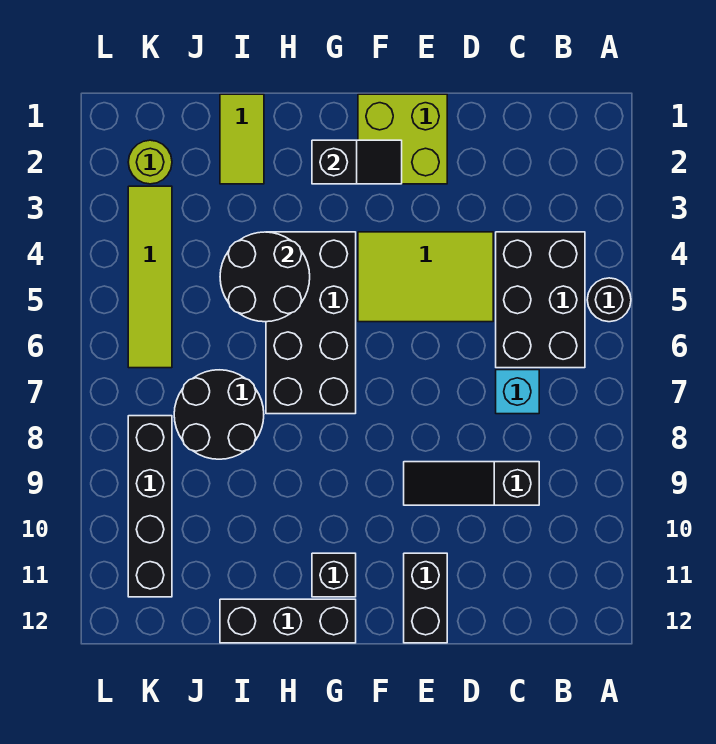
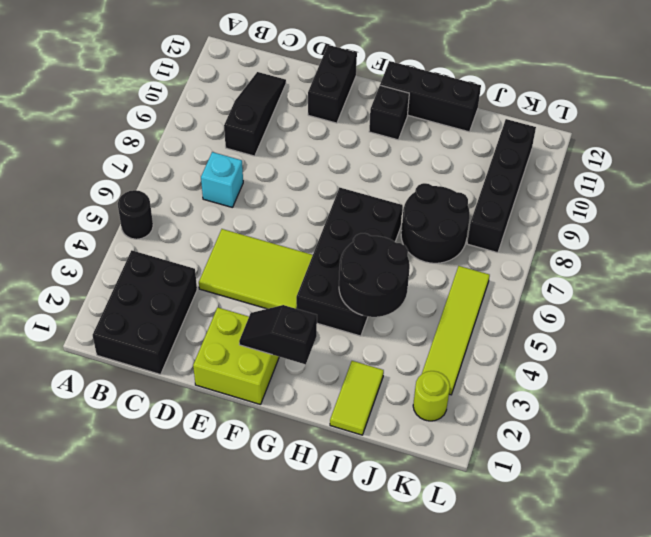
black brick B4:C6 level 1 -> black brick B1:C3 level 1
black slope C9:E9 level 1 top C -> black slope C9:C11 level 1 top 9

